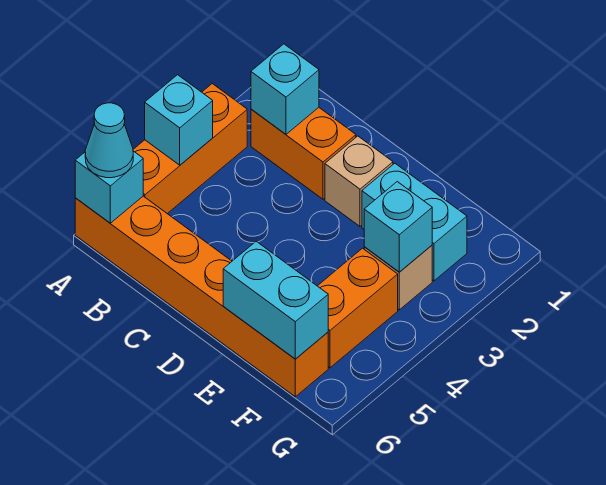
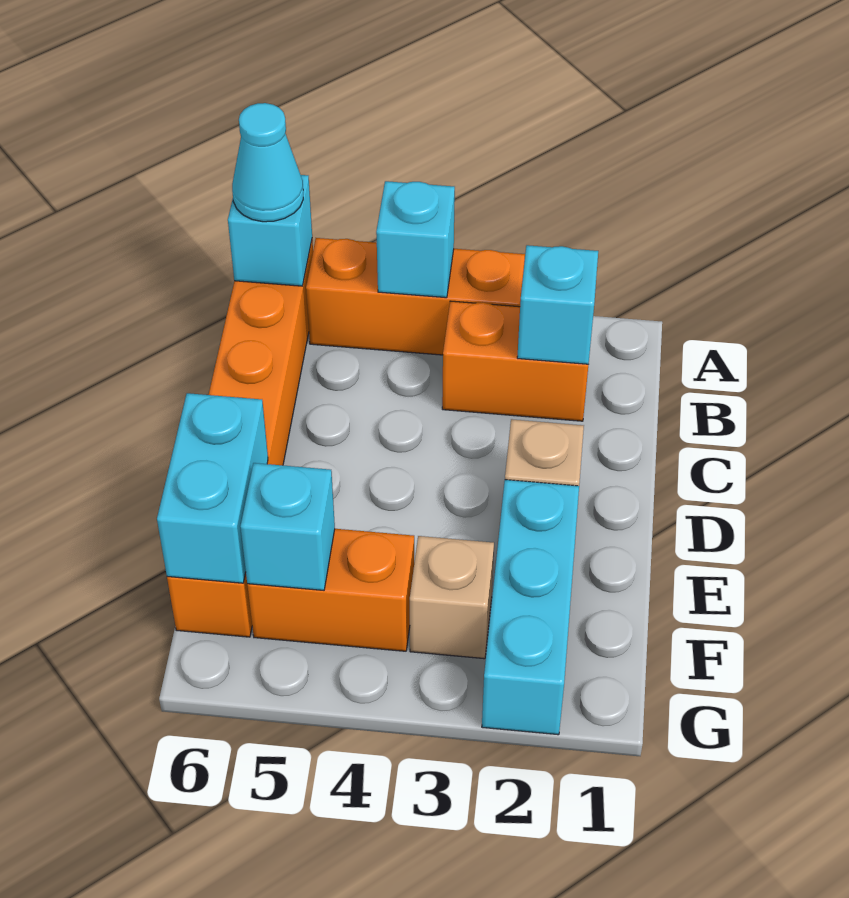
orange brick B2:C2 level 1 -> orange brick B2:B3 level 1
cyan brick E2:F2 level 1 -> cyan brick E2:G2 level 1
cyan brick F3 level 2 -> cyan brick F5 level 2

